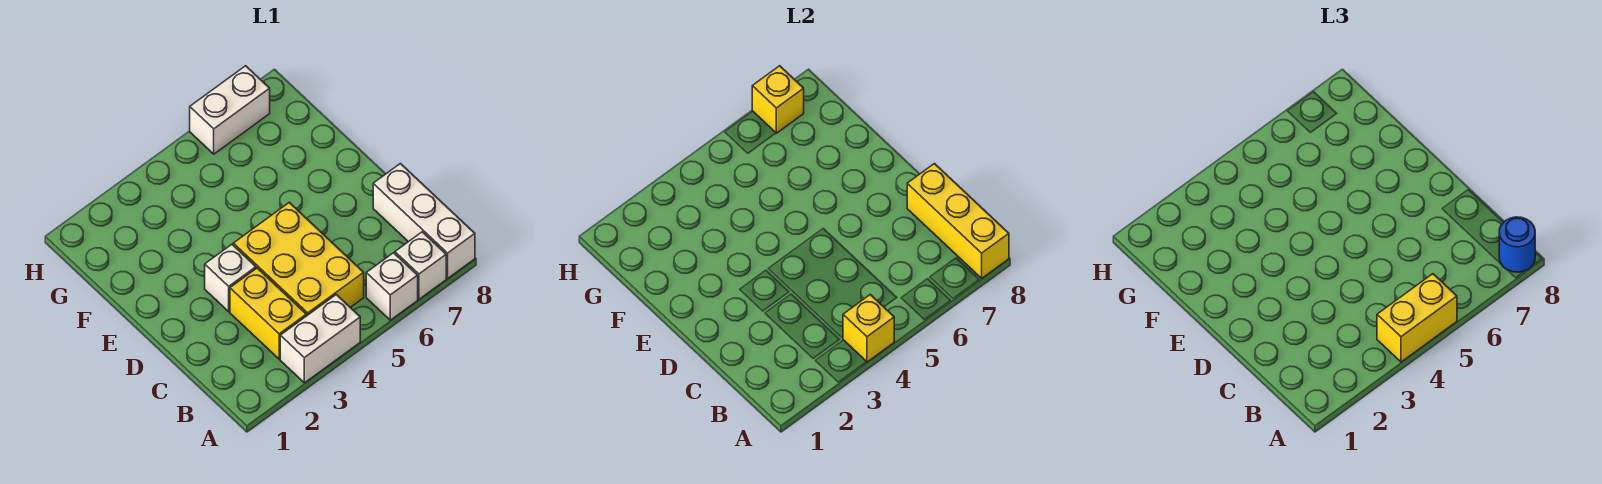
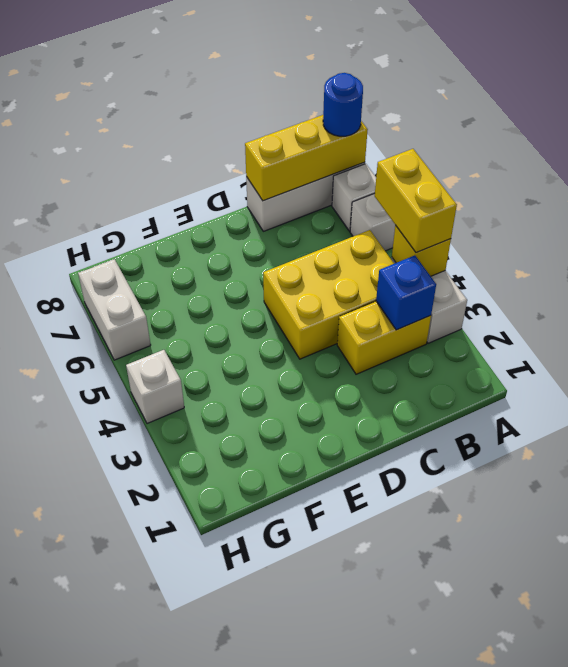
none -> blue brick B3 level 2
white brick D3 level 1 -> white brick H4 level 1
yellow brick H7 level 2 -> none

